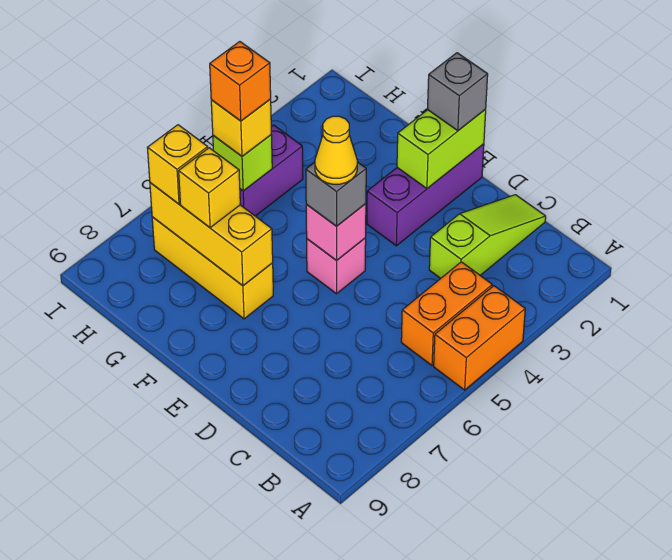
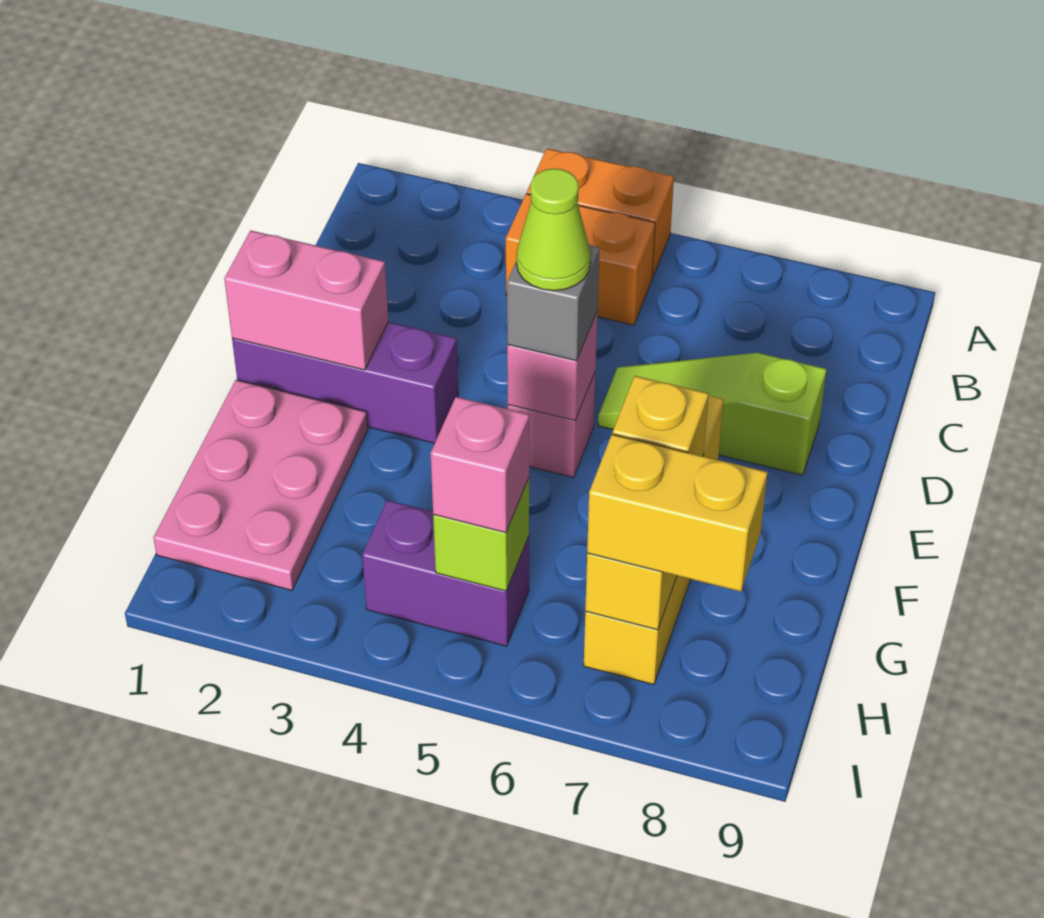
lime slope C1:C3 level 1 top 3 -> lime slope D6:D8 level 1 top 8
lime brick E1:E2 level 2 -> pink brick E1:E2 level 2
grey brick E1 level 3 -> none
yellow cone E5 level 4 -> lime cone E5 level 4
none -> pink plate F1:H2 level 1
yellow brick H5 level 3 -> pink brick H5 level 3
orange brick H5 level 4 -> none
yellow brick H7 level 3 -> yellow brick H7:H8 level 3

